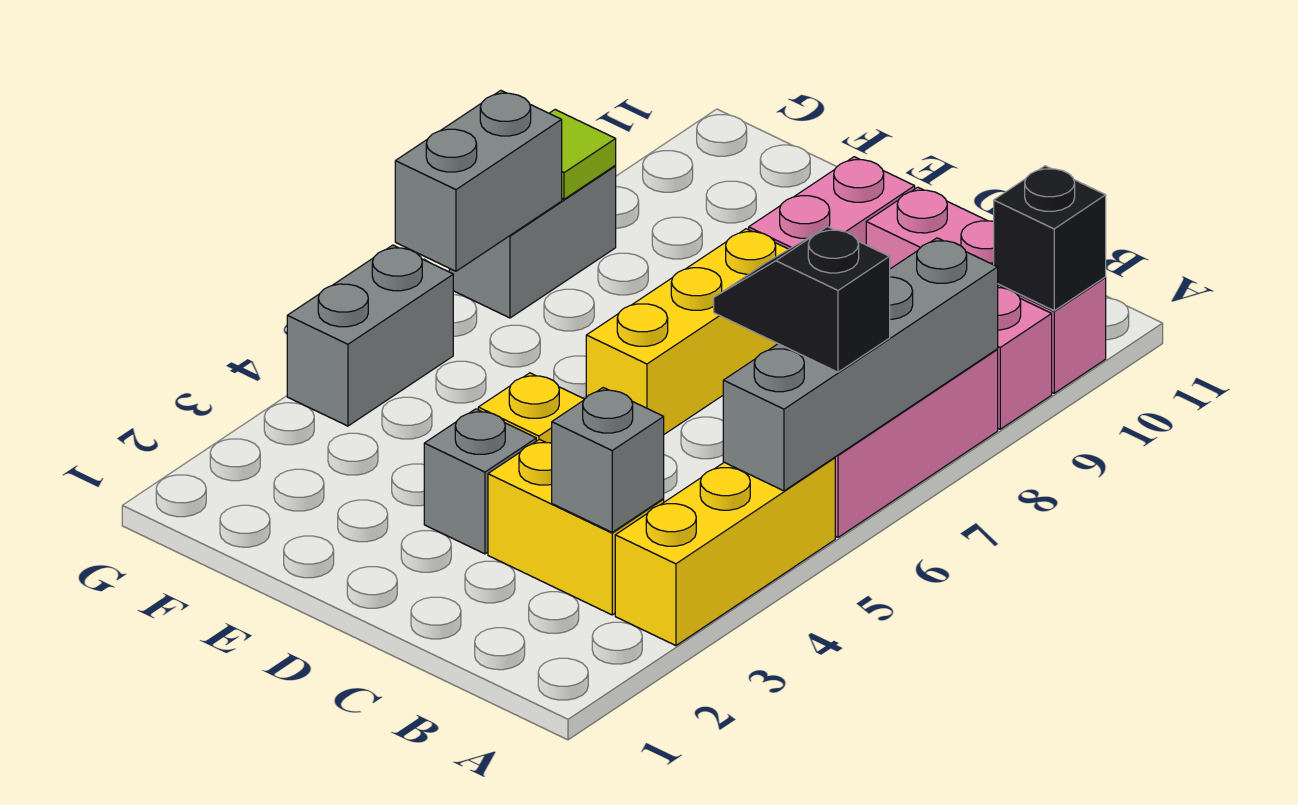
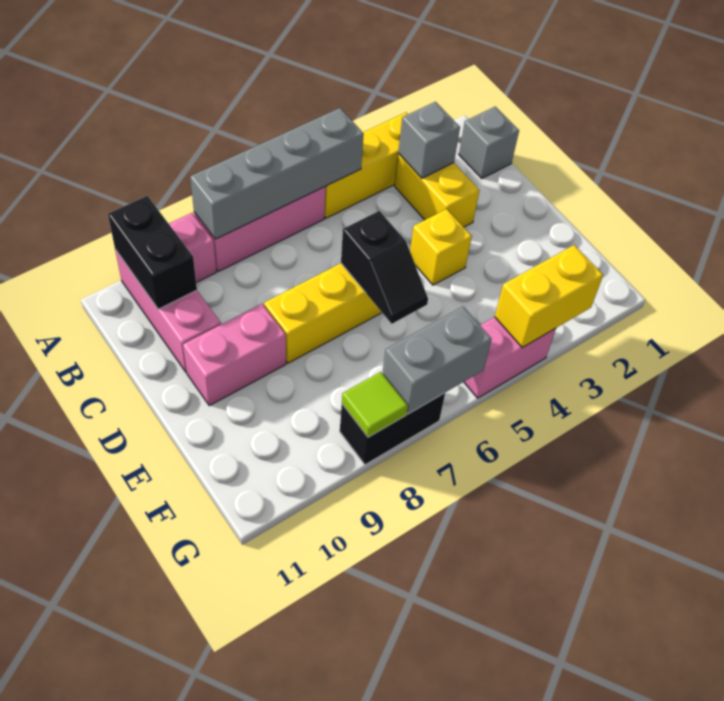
black slope A6:B6 level 3 top A -> black slope D6:E6 level 2 top D
black brick A10 level 2 -> black brick A10:B10 level 2
grey brick D3 level 1 -> grey brick B1 level 1
none -> yellow brick G3:G4 level 2
grey brick G4:G5 level 1 -> pink brick G4:G5 level 1
grey brick G7:G8 level 1 -> black brick G7:G8 level 1

